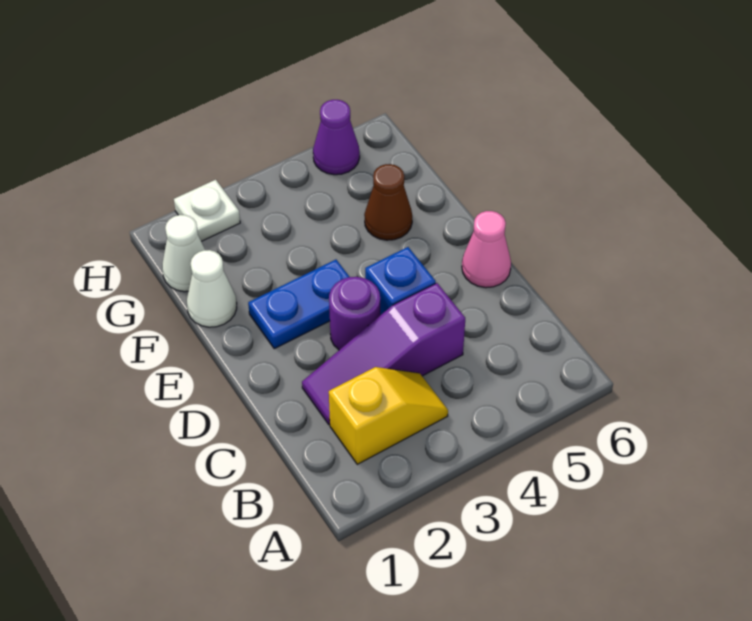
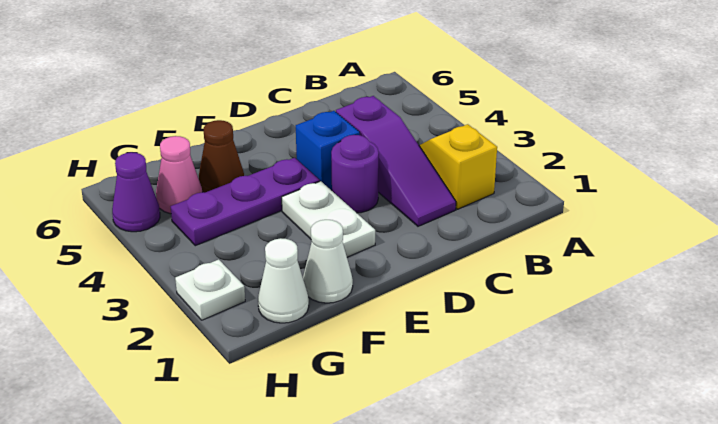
pink cone D6 level 1 -> pink cone G5 level 1
blue plate E2:E3 level 1 -> white plate E2:E3 level 1
none -> purple plate E4:G4 level 1

